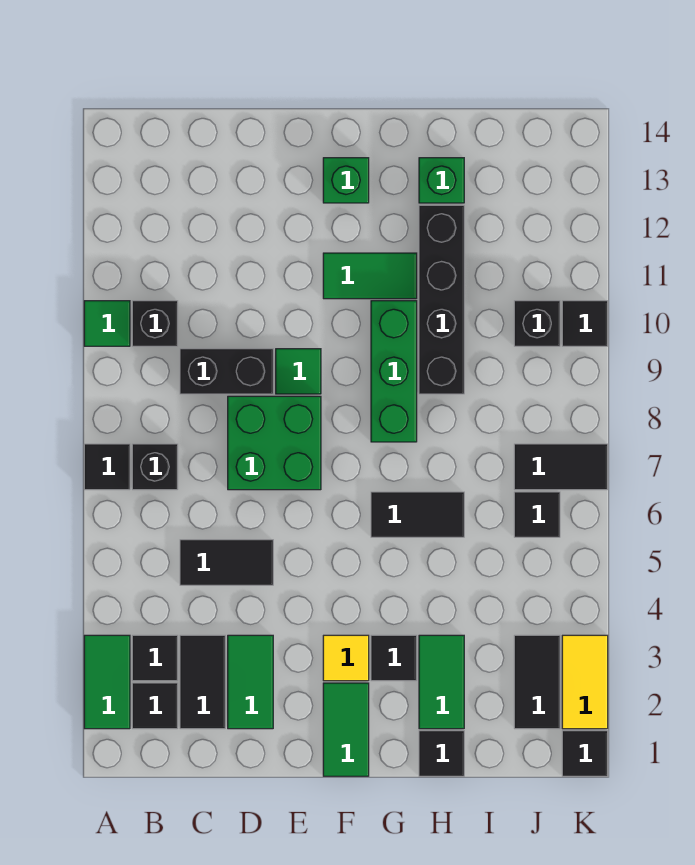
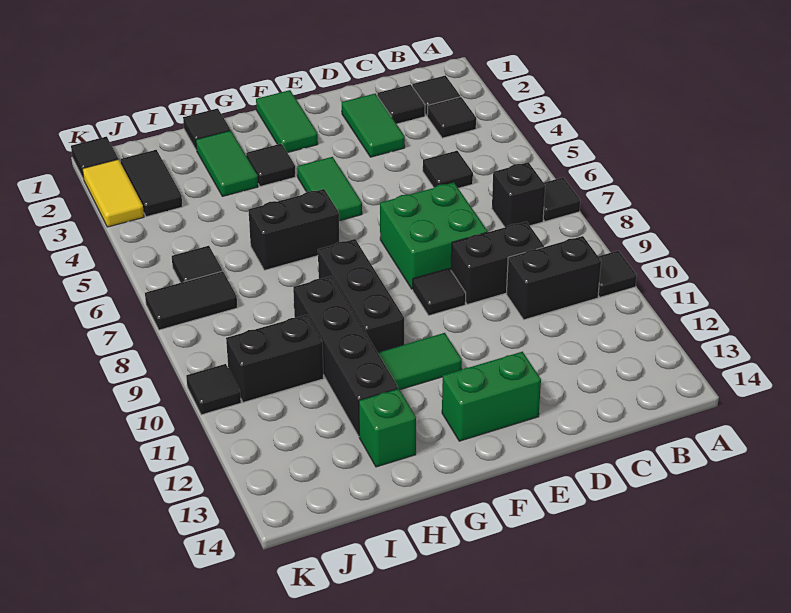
green tile A2:A3 level 1 -> green tile F4:F5 level 1
green tile A10 level 1 -> black tile A10 level 1
black brick B10 level 1 -> black brick B10:C10 level 1
black tile C2:C3 level 1 -> black tile C2 level 1
black tile C5:D5 level 1 -> black tile C5 level 1
green tile E9 level 1 -> black tile E9 level 1
yellow tile F3 level 1 -> none
green brick F13 level 1 -> green brick E13:F13 level 1
black tile G6:H6 level 1 -> black brick G6:H6 level 1
green brick G8:G10 level 1 -> black brick G8:G10 level 1
black brick J10 level 1 -> black brick I10:J10 level 1

